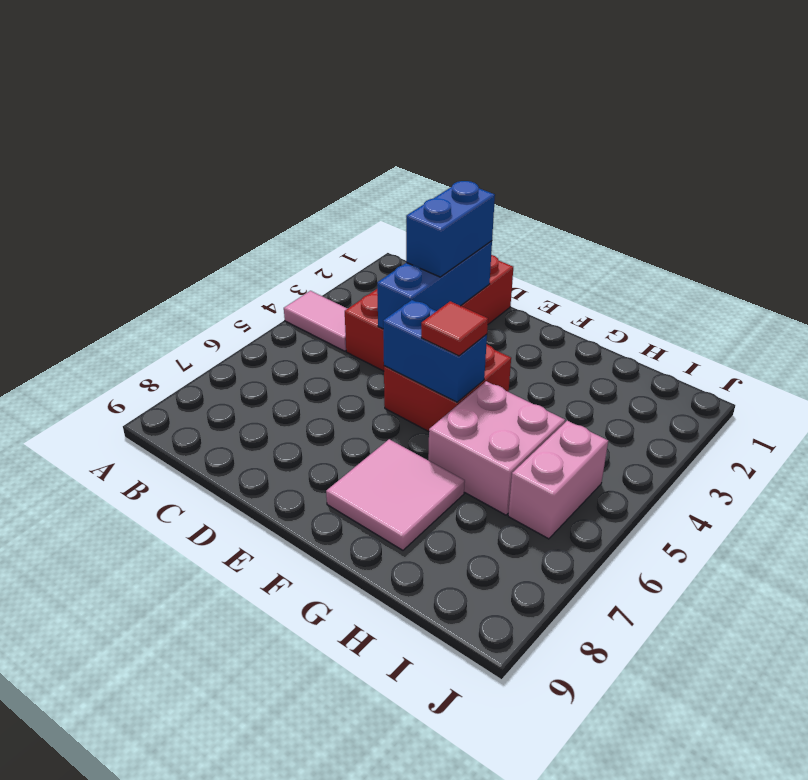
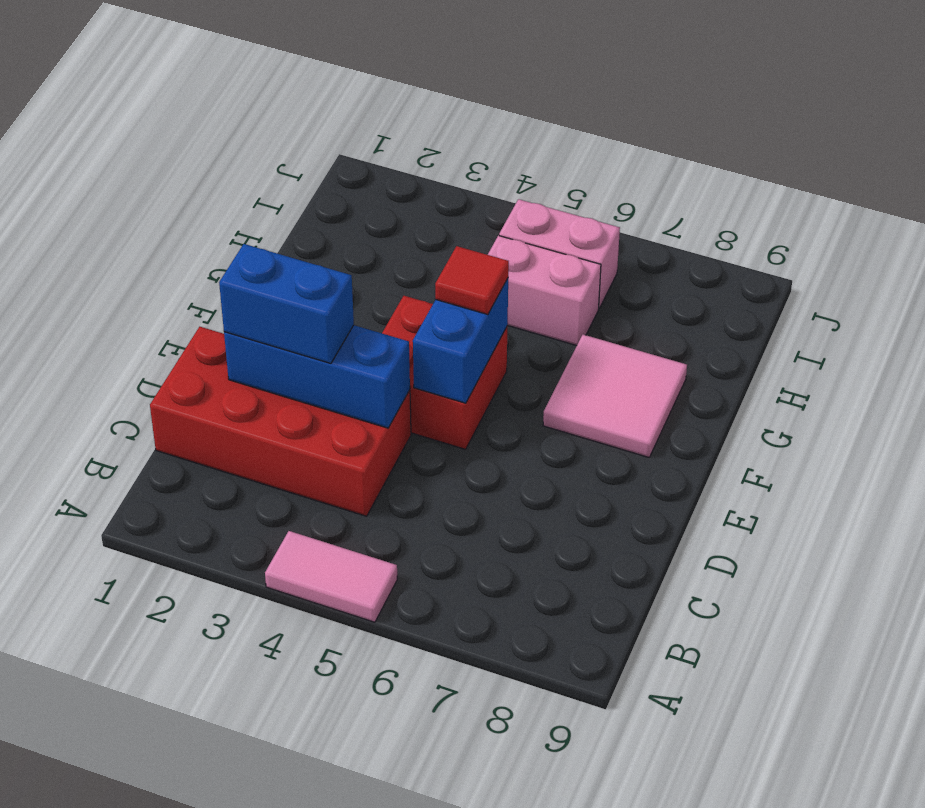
pink tile A4:B4 level 1 -> pink tile A4:A5 level 1
pink brick G5:H6 level 1 -> pink brick H5:H6 level 1

